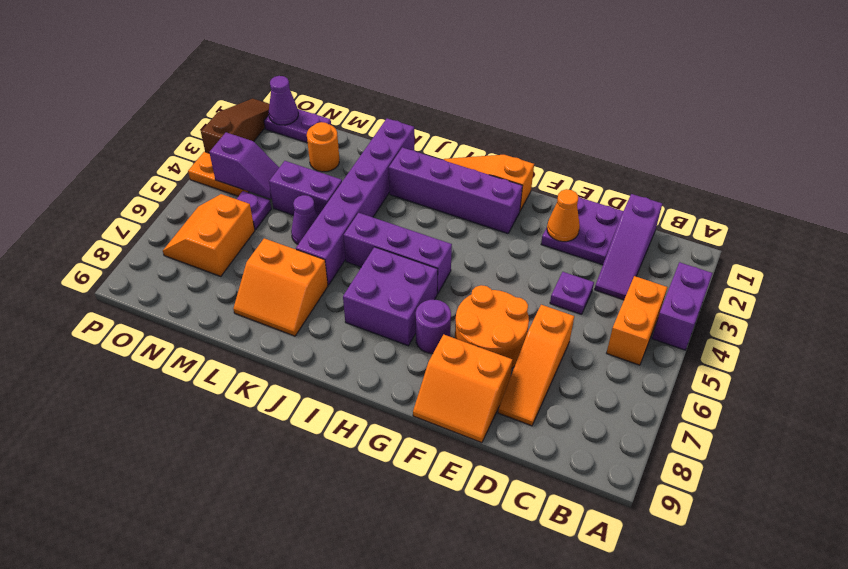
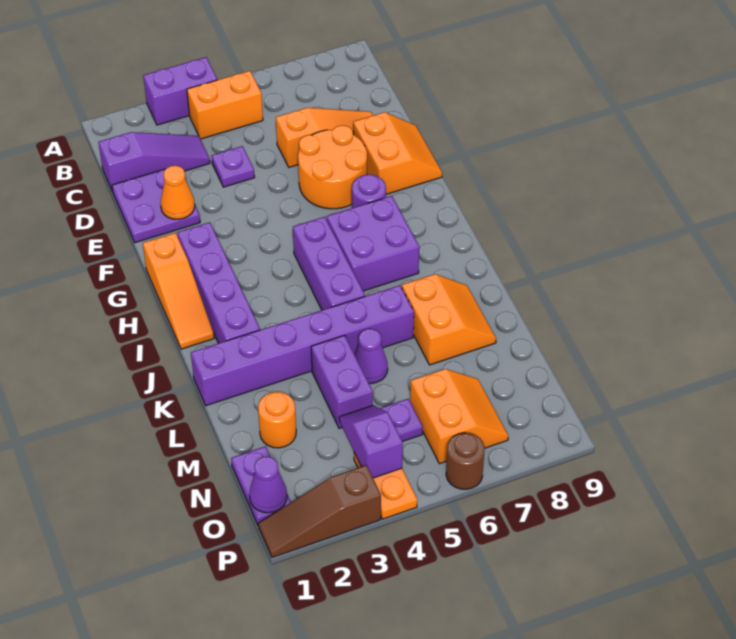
orange slope N6:O7 level 1 top N -> orange slope N6:O7 level 1 top 6
none -> brown round brick P6 level 1

